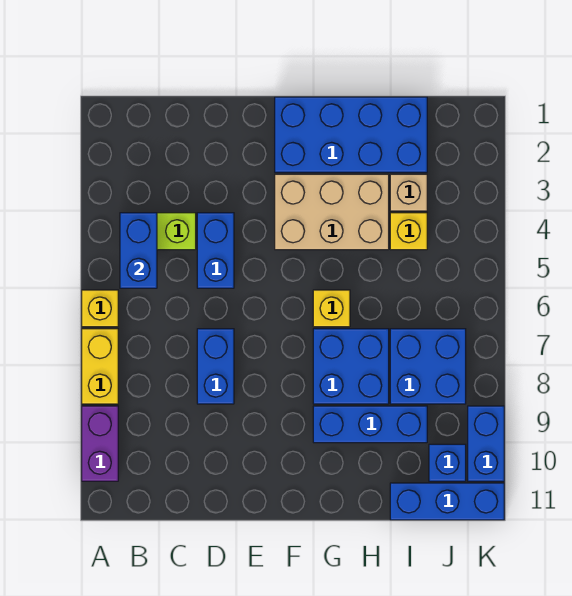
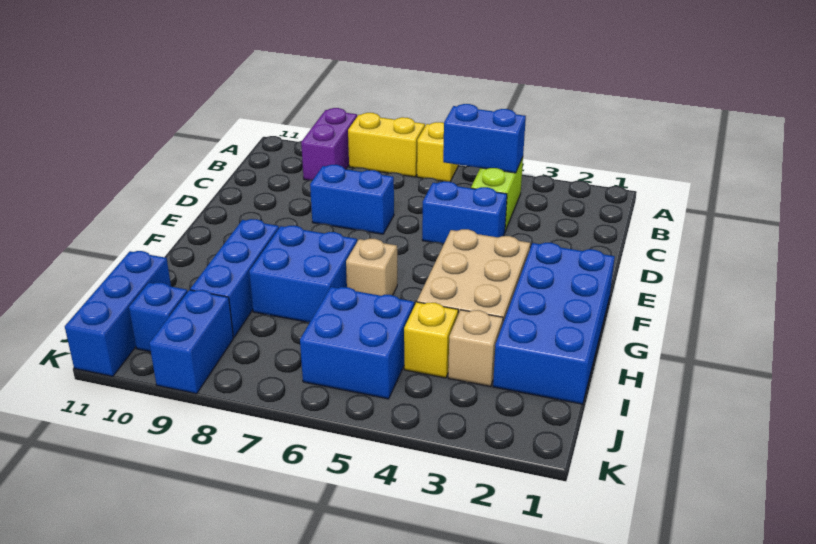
purple brick A9:A10 level 1 -> purple brick A9:B9 level 1
yellow brick G6 level 1 -> tan brick G6 level 1
blue brick I7:J8 level 1 -> blue brick I5:J6 level 1
blue brick K9:K10 level 1 -> blue brick J9:K9 level 1

